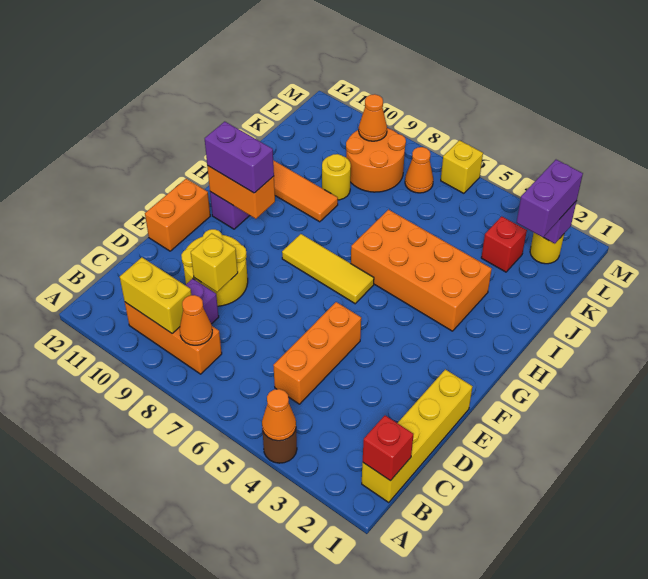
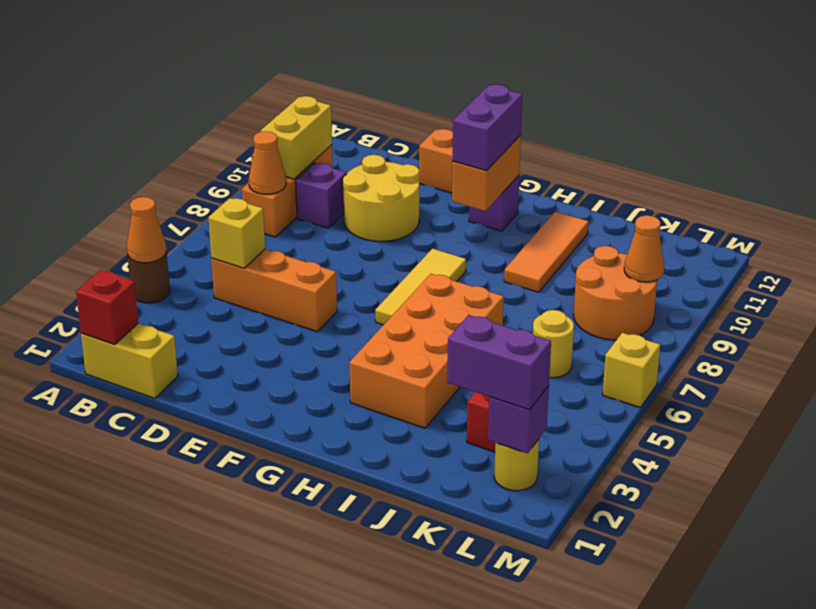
yellow brick B1:E1 level 1 -> yellow brick B1:C1 level 1
yellow brick D9 level 2 -> yellow brick C5 level 2
yellow round brick J9 level 1 -> yellow round brick K6 level 1
orange cone L7 level 1 -> none

